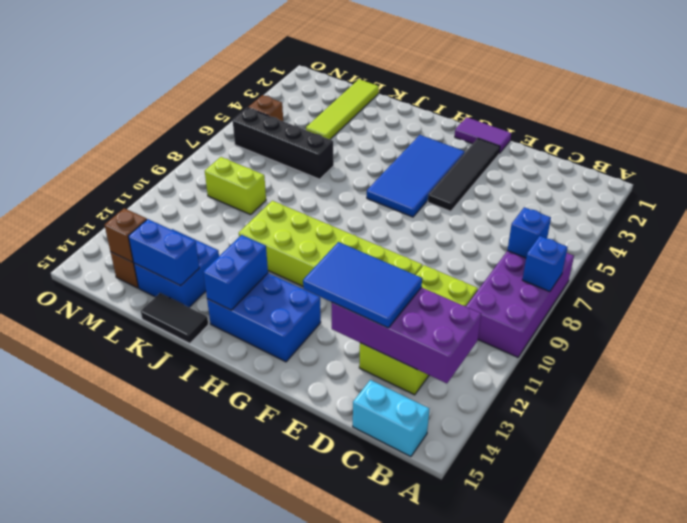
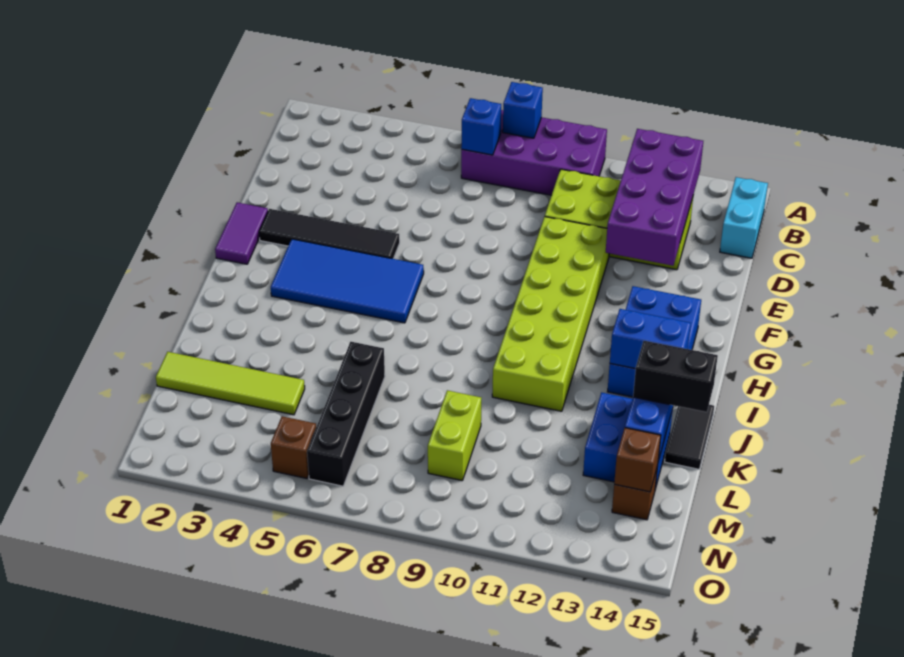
blue tile D12:F13 level 3 -> none
none -> black brick K14:K15 level 3

